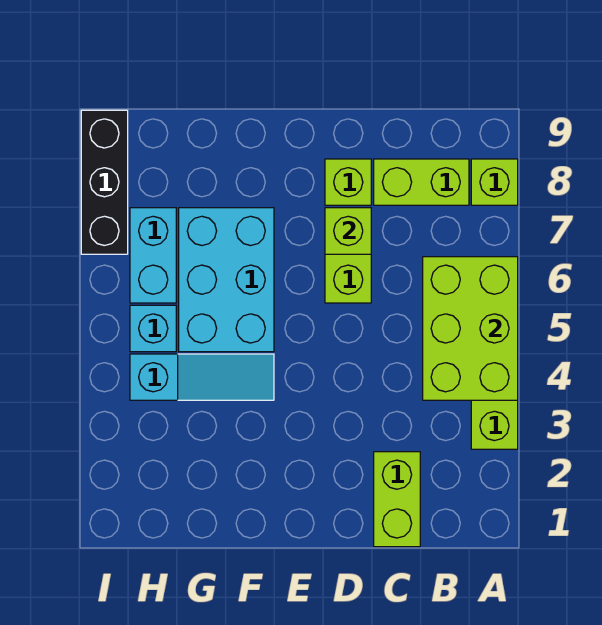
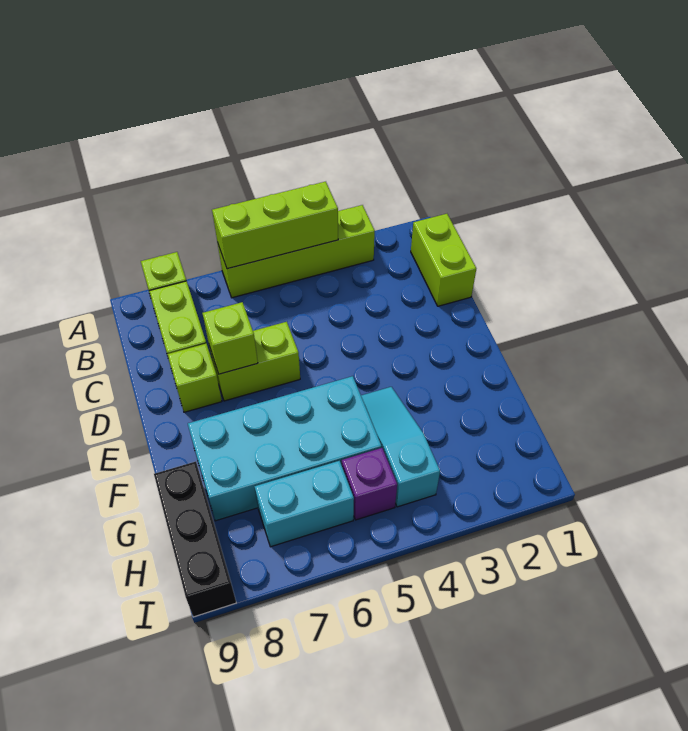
lime brick A4:B6 level 2 -> lime brick A4:A6 level 2
lime brick C1:C2 level 1 -> lime brick B1:C1 level 1
cyan brick F5:G7 level 1 -> cyan brick F5:G8 level 1
cyan brick H5 level 1 -> purple brick H5 level 1
black brick I7:I9 level 1 -> black brick G9:I9 level 1

